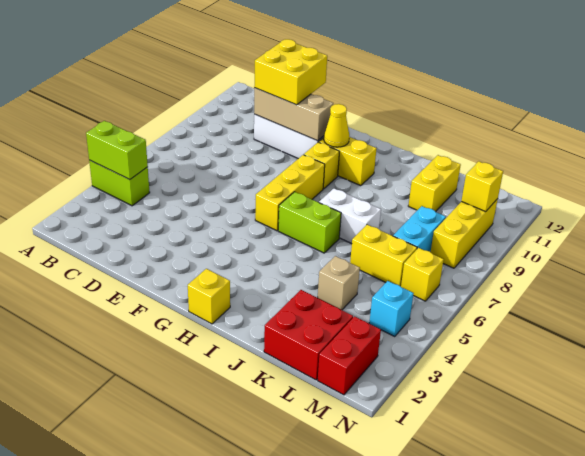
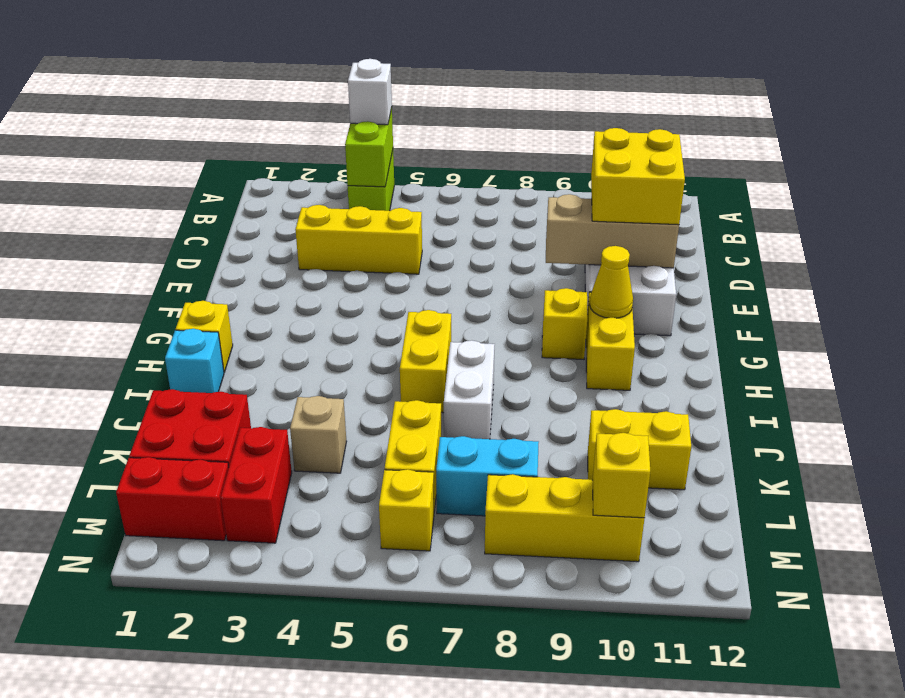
none -> white brick A4 level 3
tan brick D10:F10 level 2 -> tan brick E9:E11 level 2
yellow brick G6:G8 level 1 -> yellow brick D3:D5 level 1
lime brick H6:I6 level 1 -> yellow brick H6:I6 level 1
none -> red brick L3:M3 level 1
cyan brick M4 level 1 -> cyan brick I1 level 1

